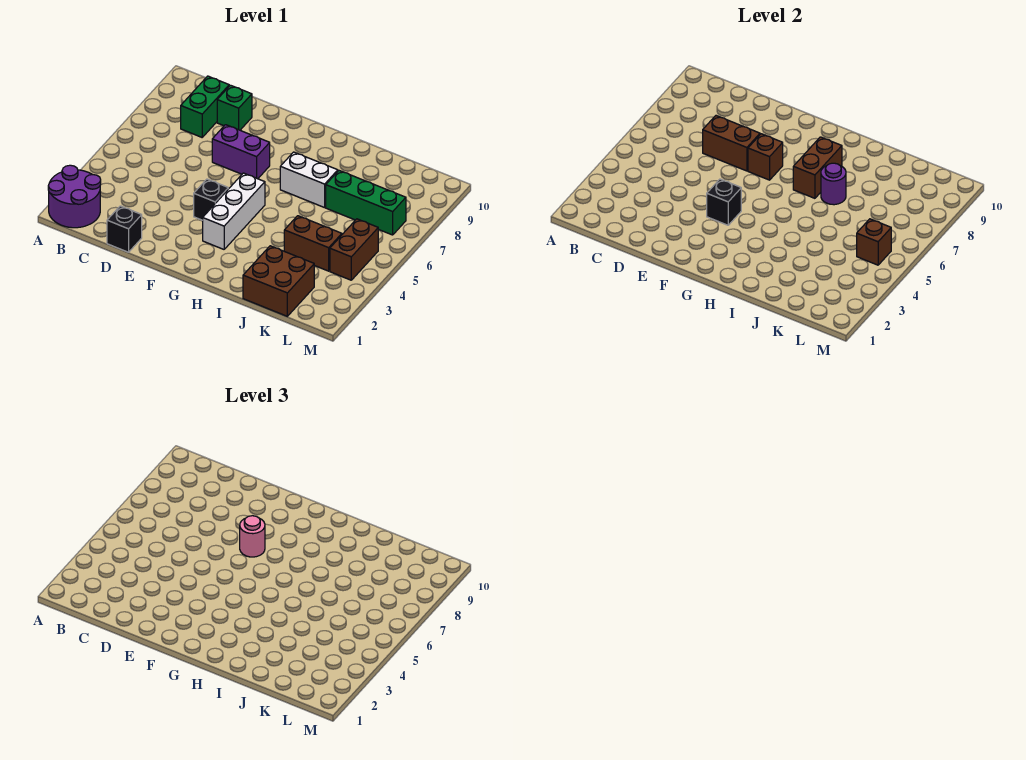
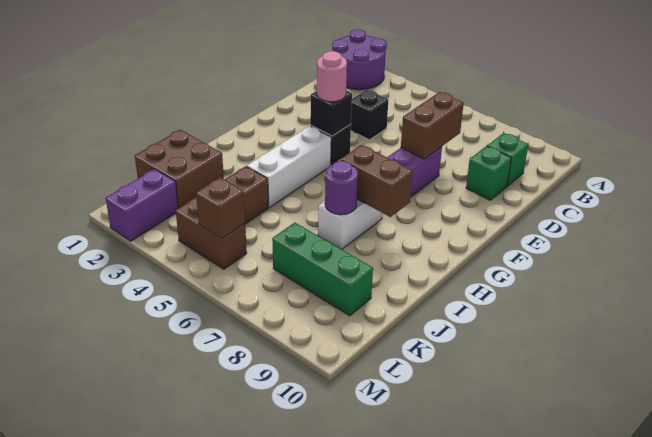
green brick C8:C9 level 1 -> green brick C9 level 1
black brick D1 level 1 -> black brick D4 level 1
brown brick F7 level 2 -> none
pink round brick F7 level 3 -> pink round brick F4 level 3
white brick G3:G5 level 1 -> white brick G4:I4 level 1
green brick J7:L7 level 1 -> green brick K7:K9 level 1
none -> purple brick L2:M2 level 1

